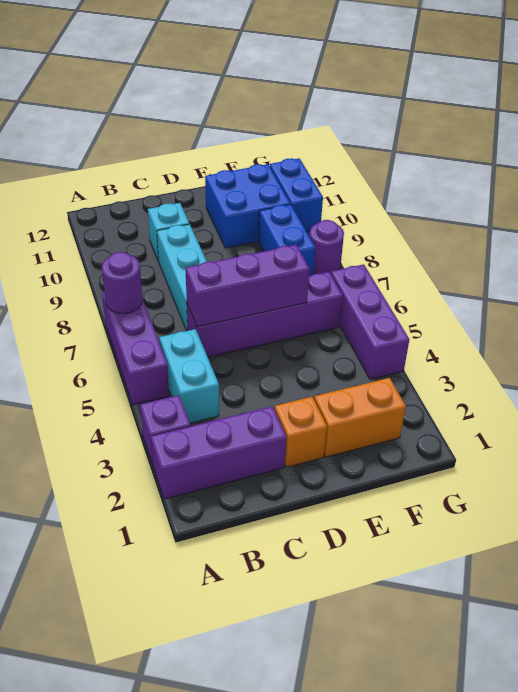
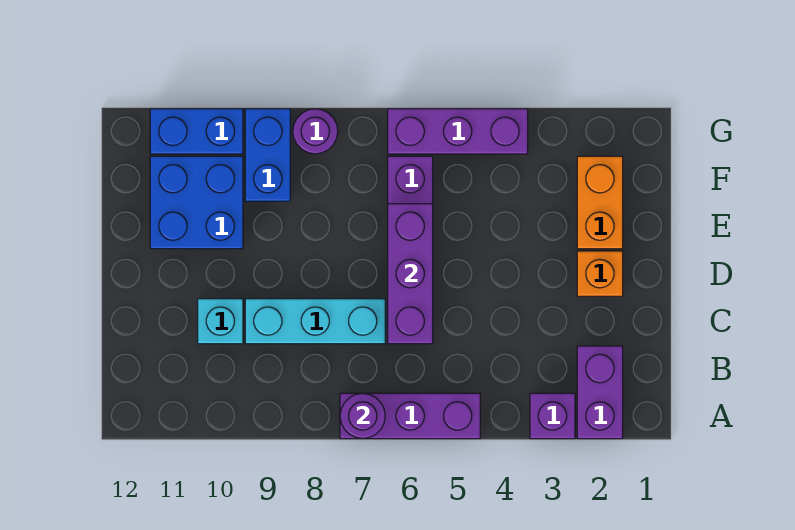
purple brick A2:C2 level 1 -> purple brick A2:B2 level 1
cyan brick B4:B5 level 1 -> none
blue brick F8:F9 level 1 -> blue brick F9:G9 level 1

